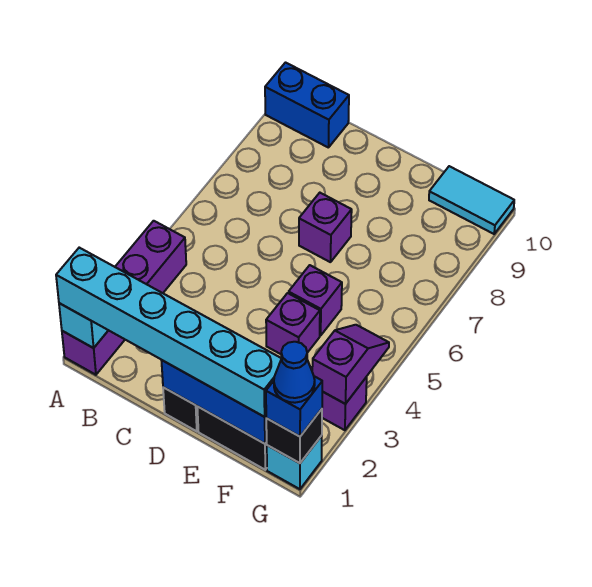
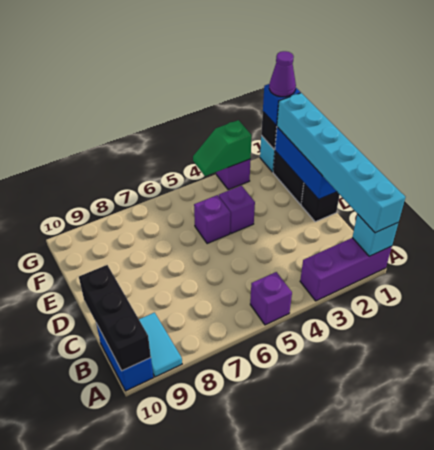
purple brick A1:A4 level 1 -> purple brick A1:A3 level 1
none -> black brick A10:C10 level 2
purple brick D7 level 1 -> purple brick A5 level 1
cyan tile F10:G10 level 1 -> cyan tile A9:B9 level 1
blue cone G1 level 4 -> purple cone G1 level 4
purple slope G3:G4 level 2 top 3 -> green slope G3:G4 level 2 top 3

